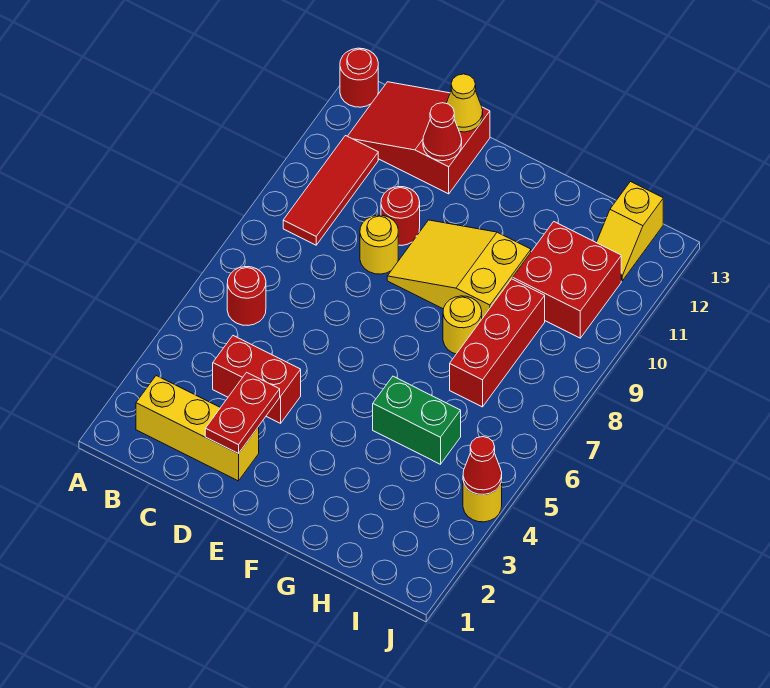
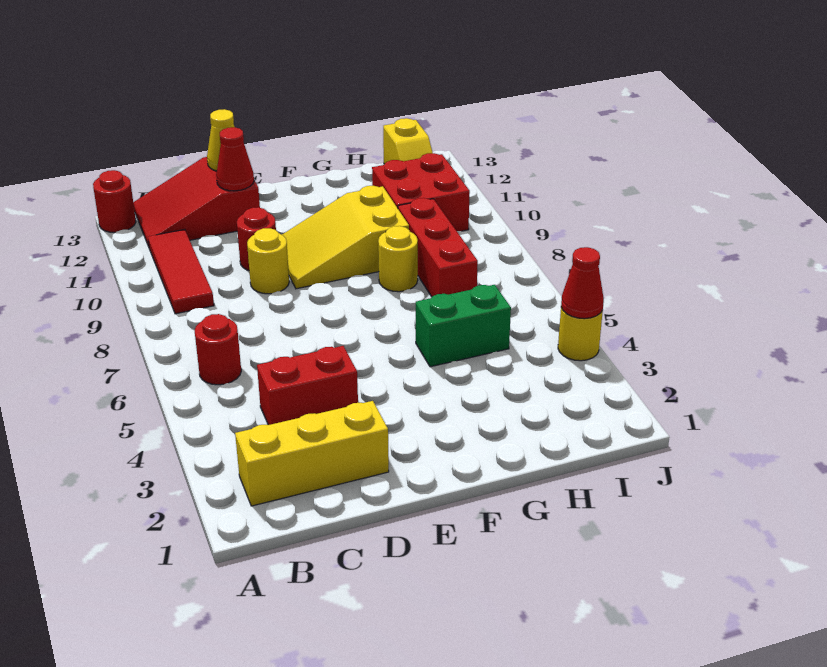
red plate D2:D3 level 2 -> none

